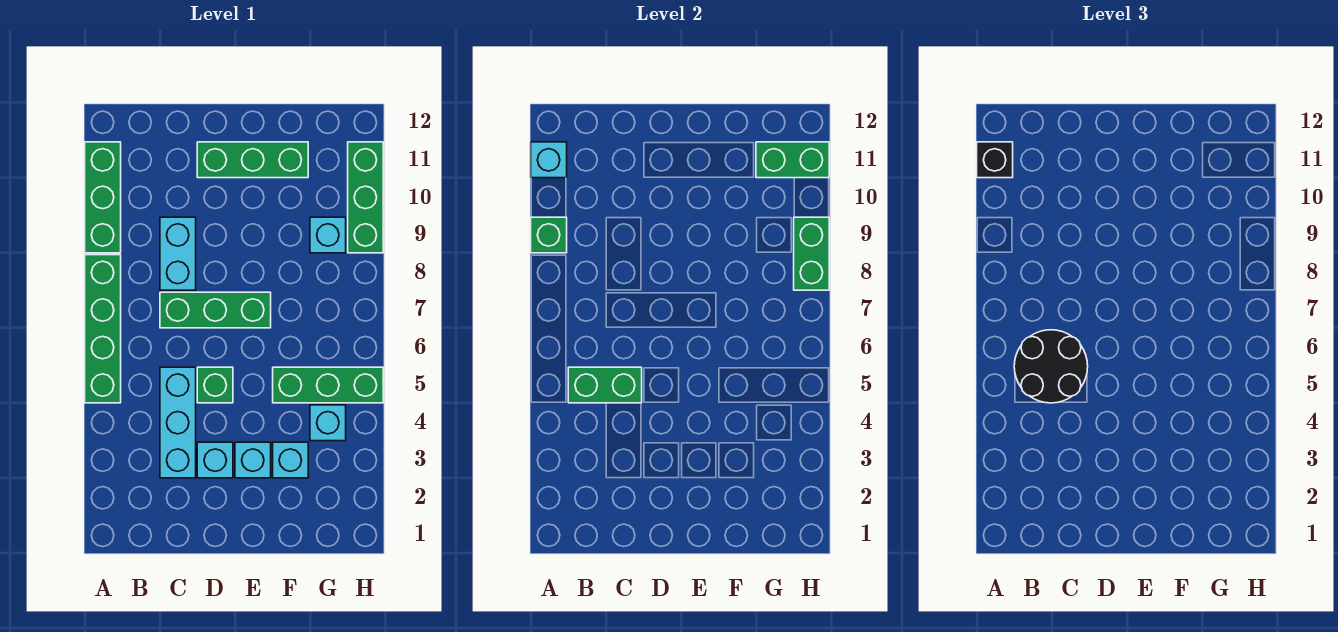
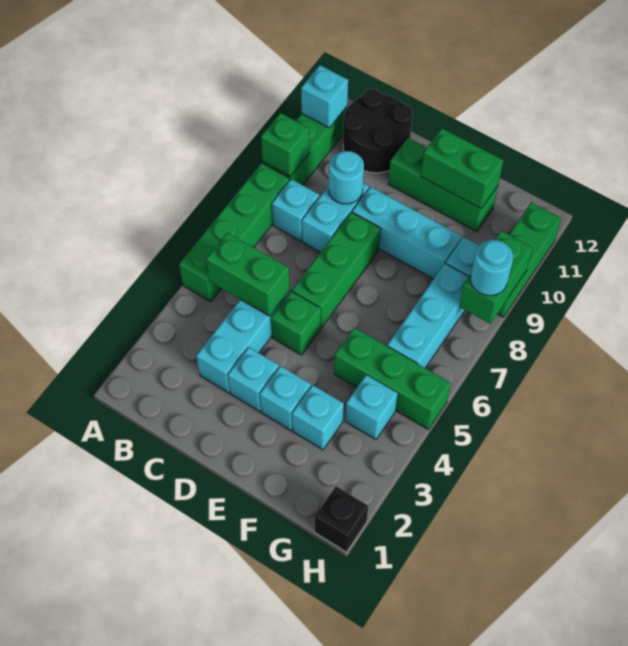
black brick A11 level 3 -> black brick H1 level 1
black round brick B5:C6 level 3 -> black round brick B11:C12 level 1
none -> cyan brick B8 level 1
green brick C7:E7 level 1 -> green brick D6:D8 level 1
none -> cyan round brick C9 level 2
none -> cyan brick D9:F9 level 1
none -> cyan brick G6:G8 level 1
green brick G11:H11 level 2 -> green brick E11:F11 level 2
none -> cyan round brick H8 level 3

